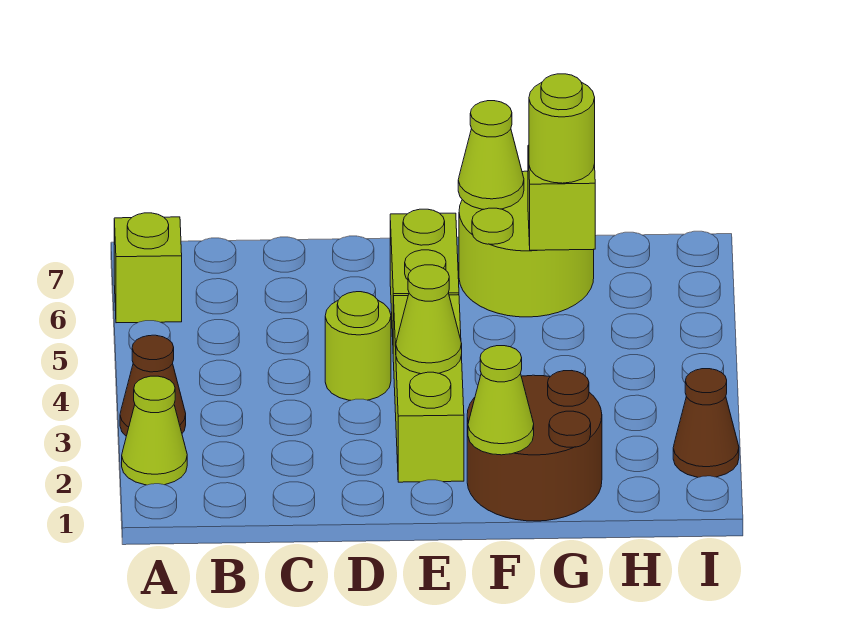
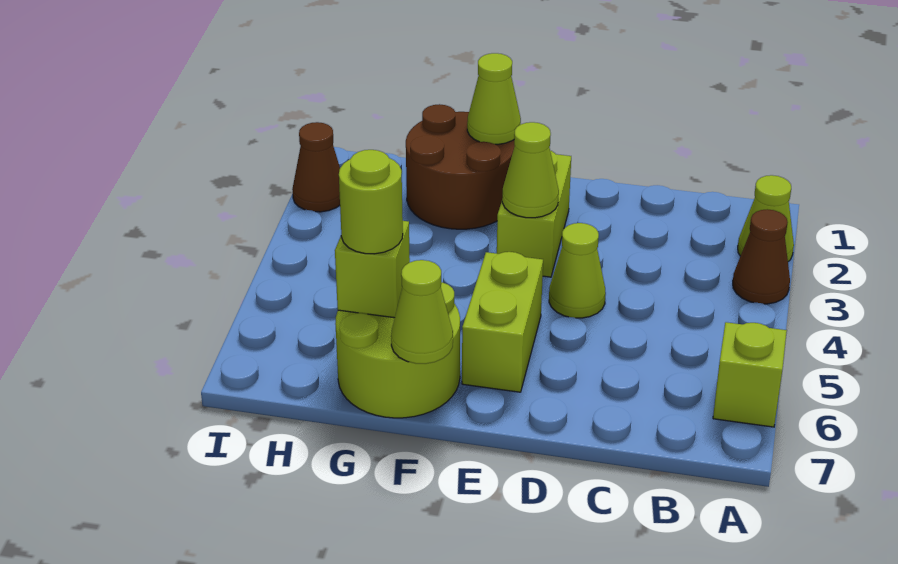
lime round brick D4 level 1 -> lime cone D4 level 1
lime brick E2:E4 level 1 -> lime brick E2:E3 level 1

